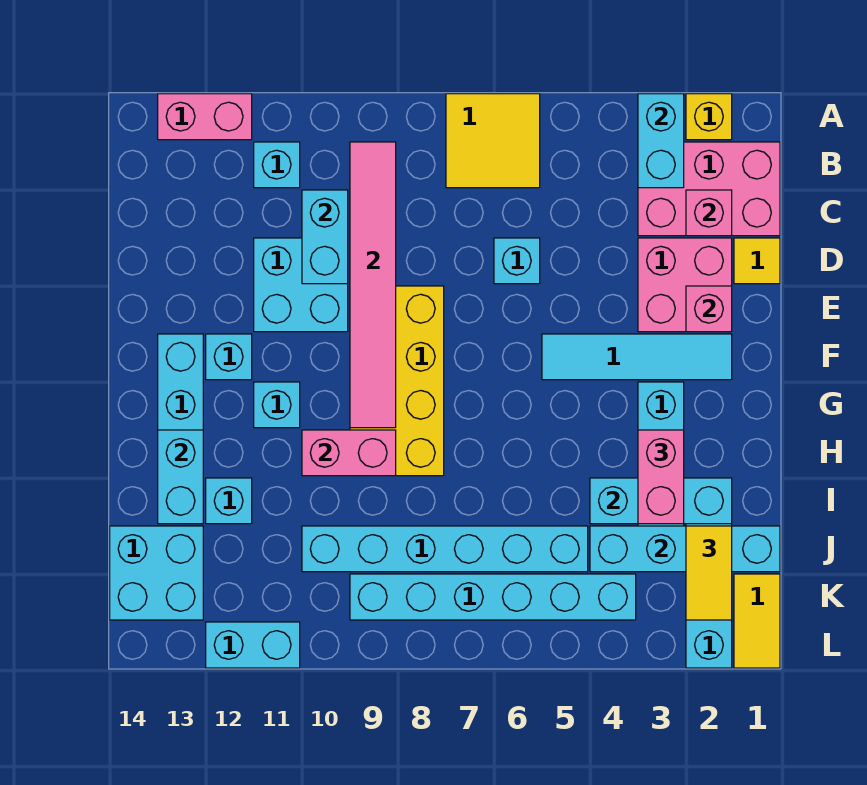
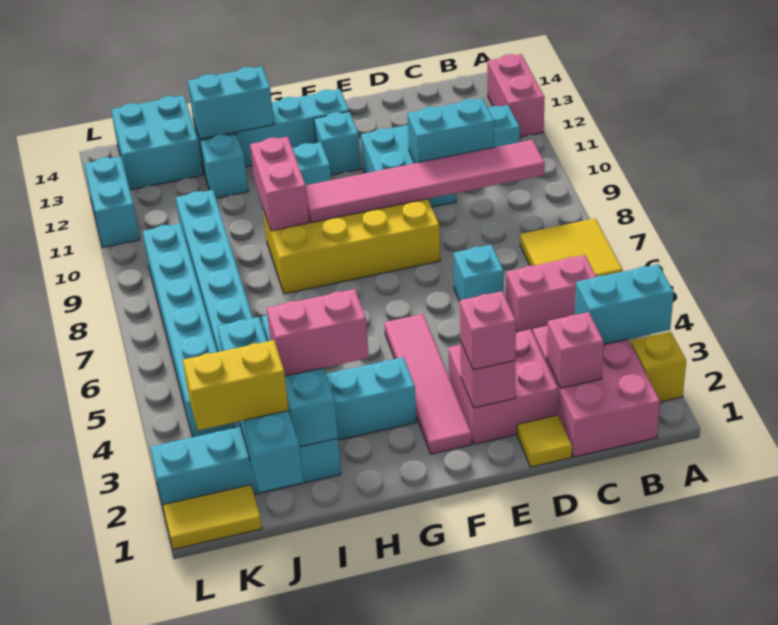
none -> pink brick B5:C5 level 1
none -> pink brick E2 level 3
cyan tile F2:F5 level 1 -> pink tile F2:F5 level 1
yellow tile J2:K2 level 3 -> yellow brick J2:K2 level 3

